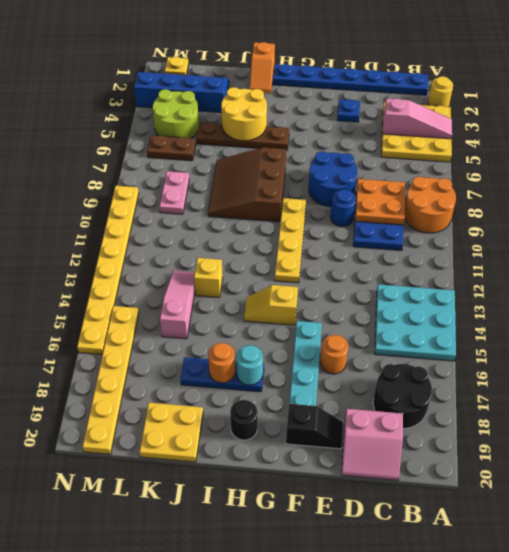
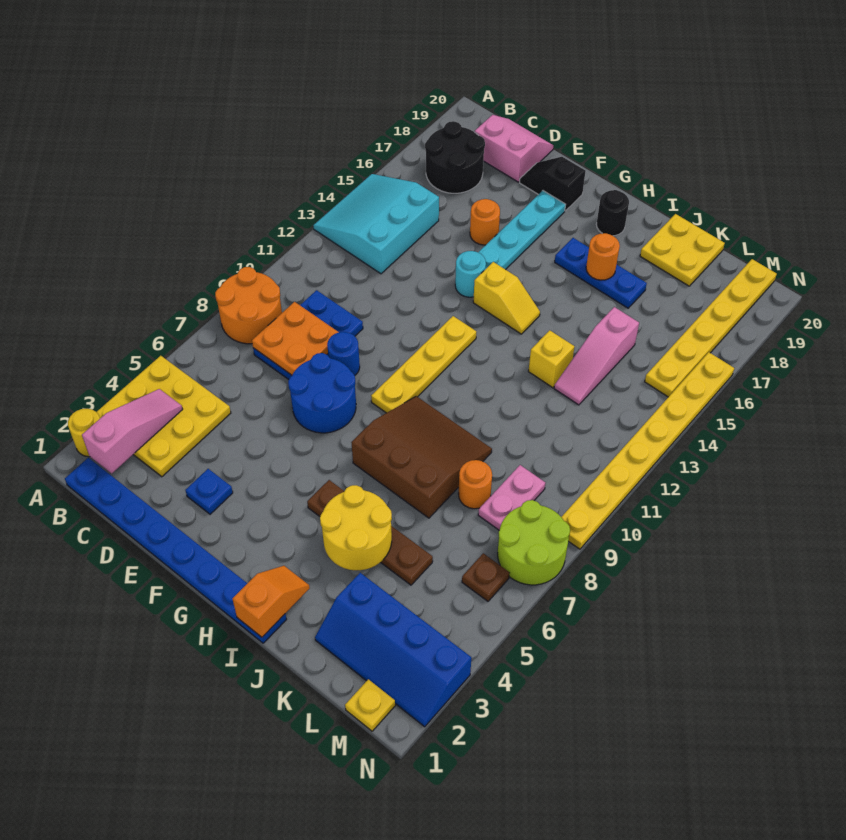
pink slope A4:C4 level 2 top C -> pink slope B2:B4 level 2 top 2
cyan plate A13:C15 level 1 -> cyan slope A13:C15 level 1 top C
brown slope H7:J9 level 1 top H -> brown slope H7:J9 level 1 top 7
cyan round brick H17 level 2 -> cyan round brick F14 level 1
none -> orange round brick K8 level 1
lime round brick L4:M5 level 1 -> lime round brick M7:N8 level 1
brown plate L6:M6 level 1 -> brown plate M6 level 1

